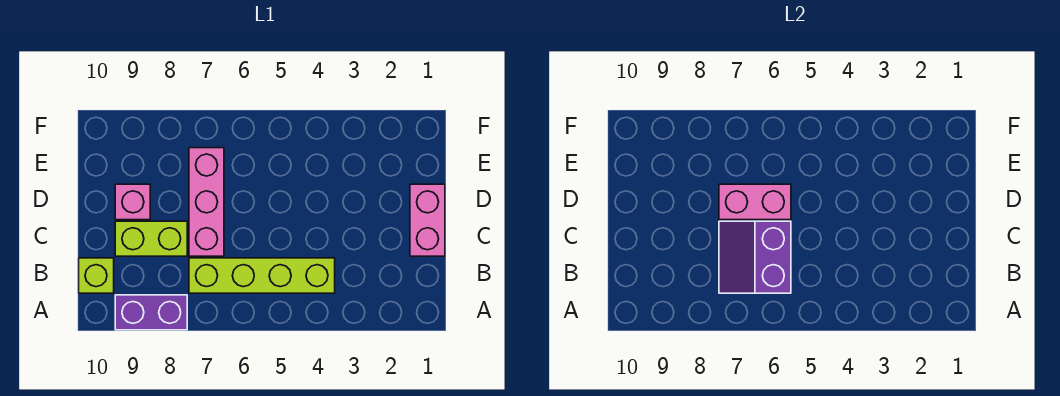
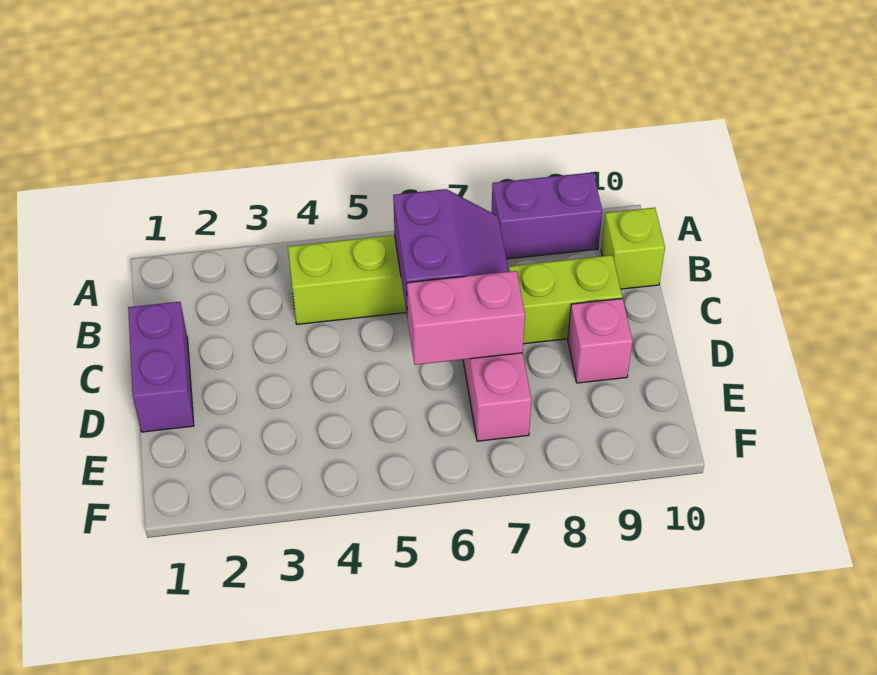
pink brick C1:D1 level 1 -> purple brick C1:D1 level 1

